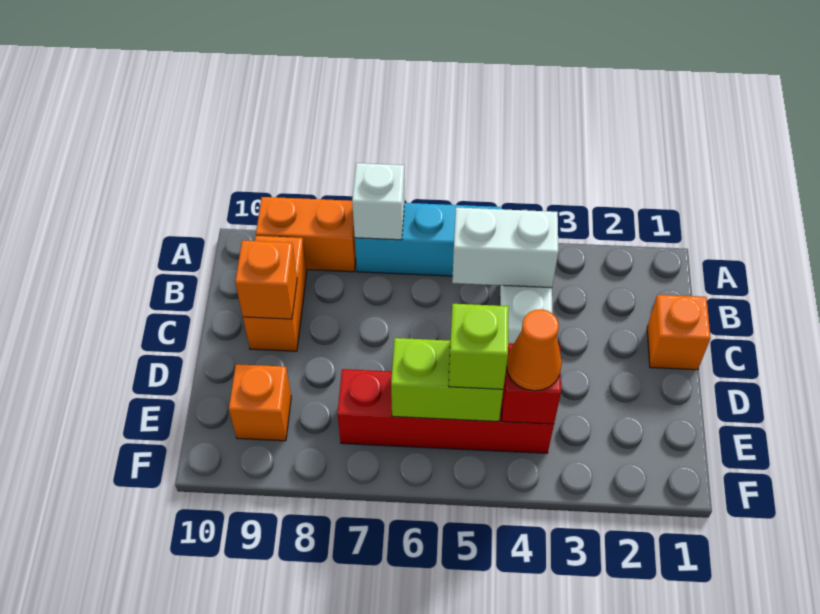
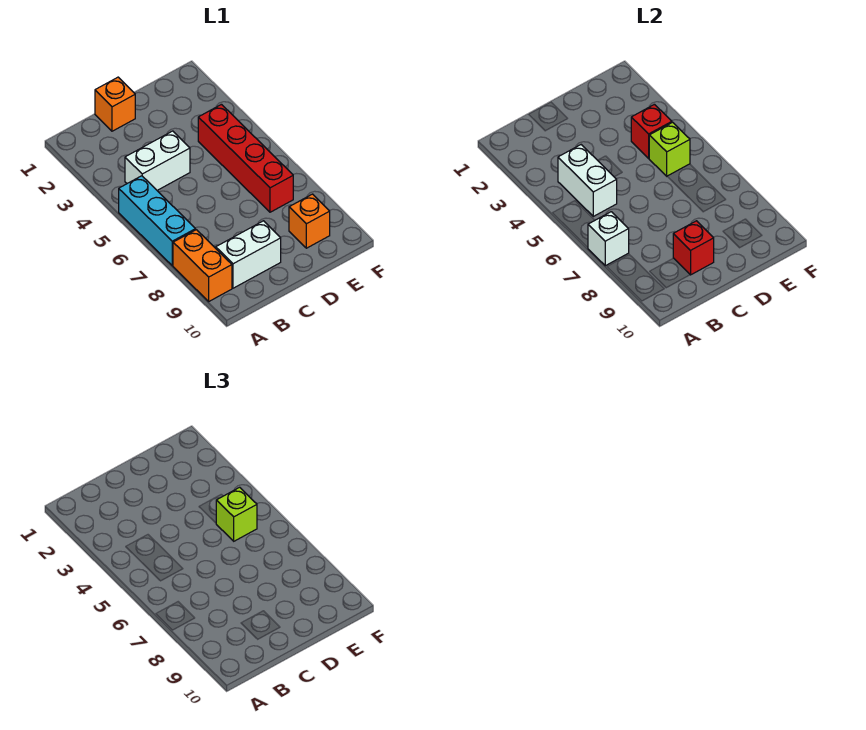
orange brick B9:C9 level 1 -> white brick B9:C9 level 1
orange brick C9 level 2 -> red brick C9 level 2
orange cone E4 level 3 -> none
lime brick E5:E6 level 2 -> lime brick E5 level 2

